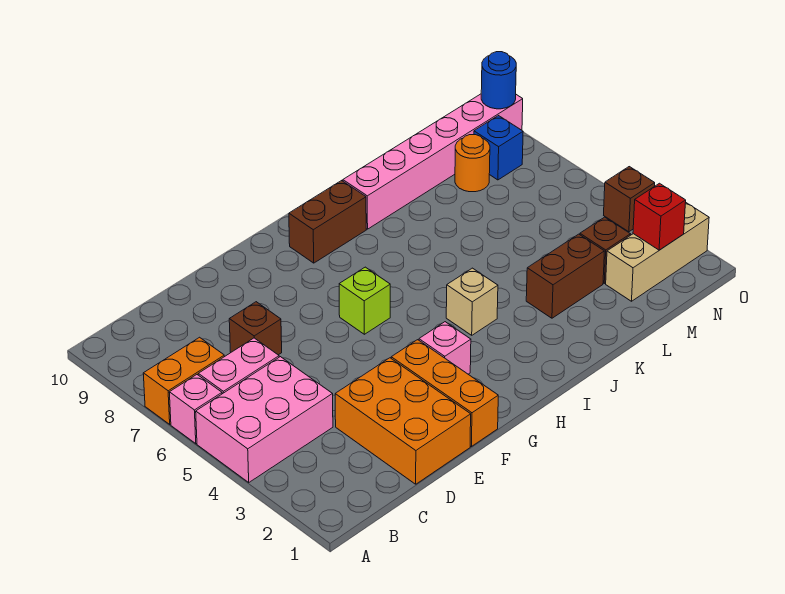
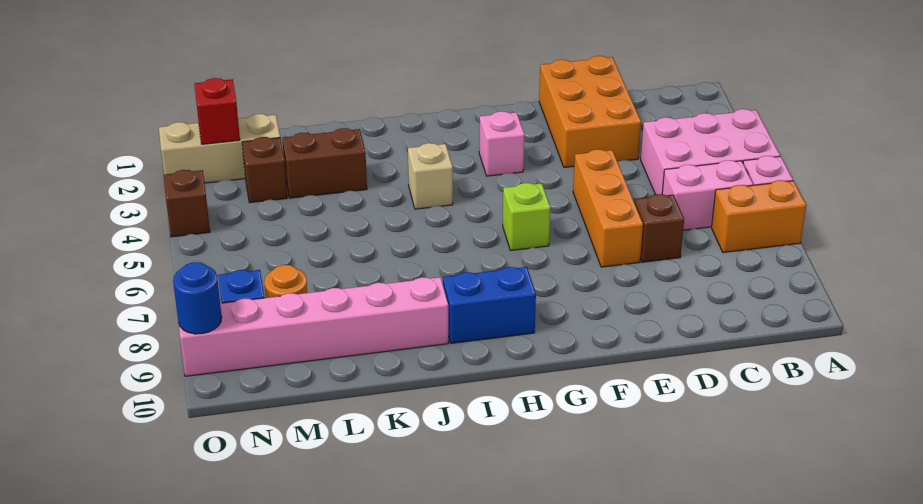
orange brick F1:F3 level 1 -> orange brick E5:E7 level 1
brown brick H9:I9 level 1 -> blue brick H9:I9 level 1

